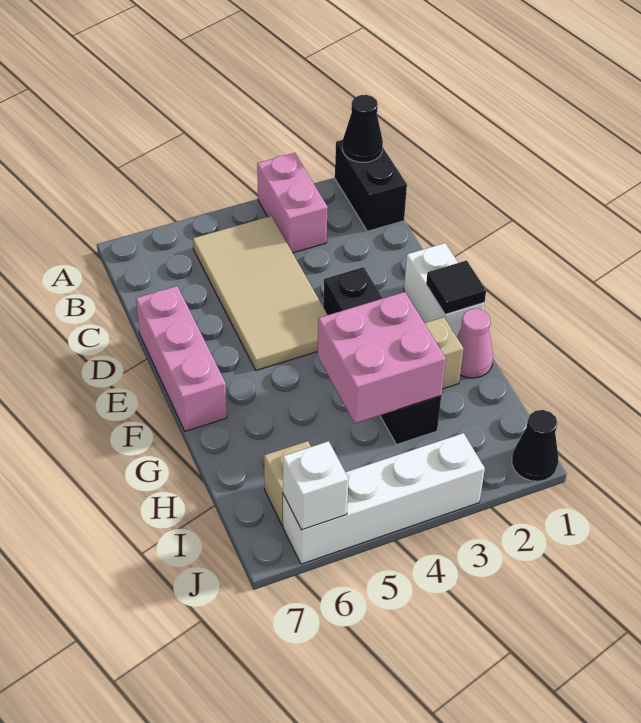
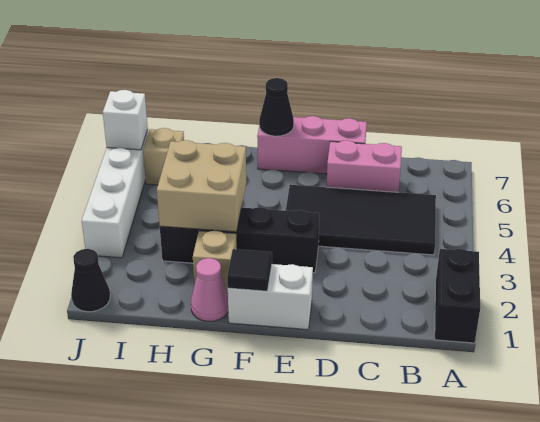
black brick A1:B1 level 1 -> black brick A1:A2 level 1
black cone A1 level 2 -> black cone F7 level 2
pink brick A3:B3 level 1 -> pink brick C6:D6 level 1
tan tile B4:E5 level 1 -> black tile B4:E5 level 1
pink brick G3:H4 level 2 -> tan brick G3:H4 level 2

